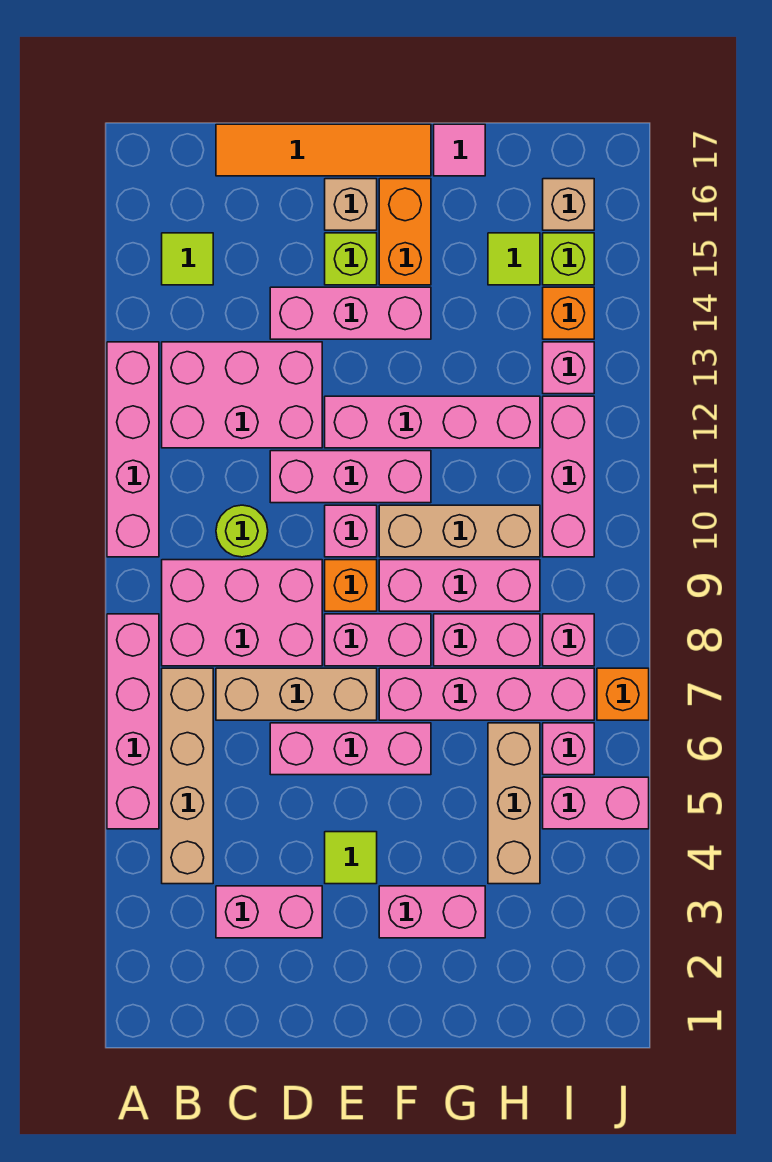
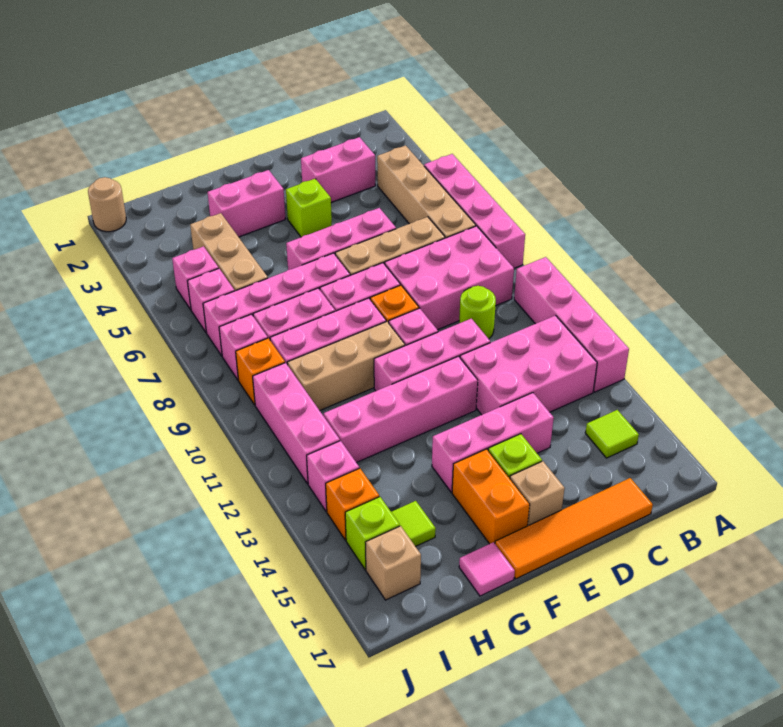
lime tile E4 level 1 -> lime brick E4 level 1
pink brick I5:J5 level 1 -> pink brick I5 level 1
none -> tan round brick J1 level 1
orange brick J7 level 1 -> orange brick I9 level 1

